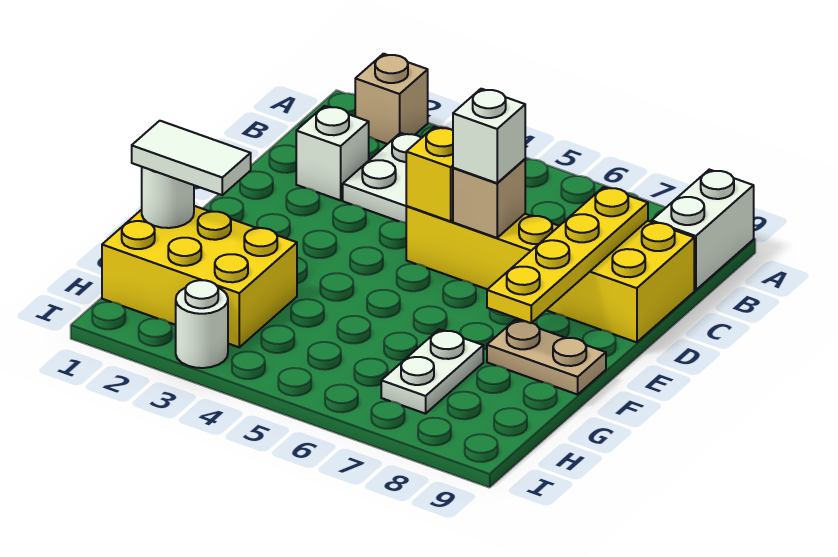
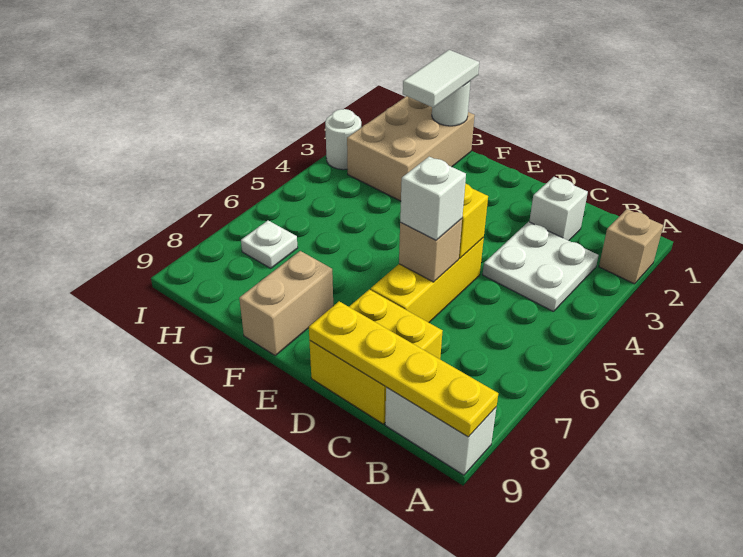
yellow plate C8:F8 level 2 -> yellow plate A9:D9 level 2
tan plate F8:F9 level 1 -> tan brick F8:F9 level 1
yellow brick G1:H3 level 1 -> tan brick G1:H3 level 1
white plate G7:H7 level 1 -> white plate H7 level 1

